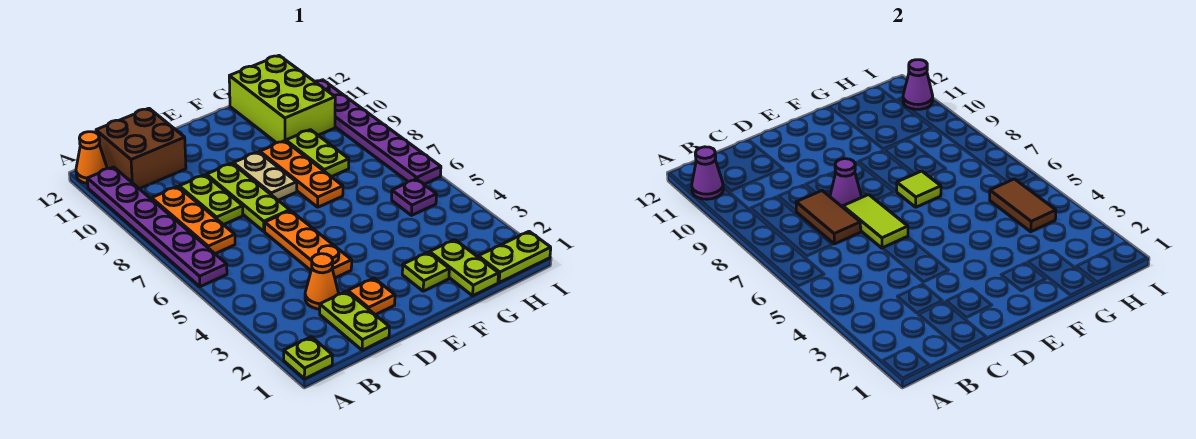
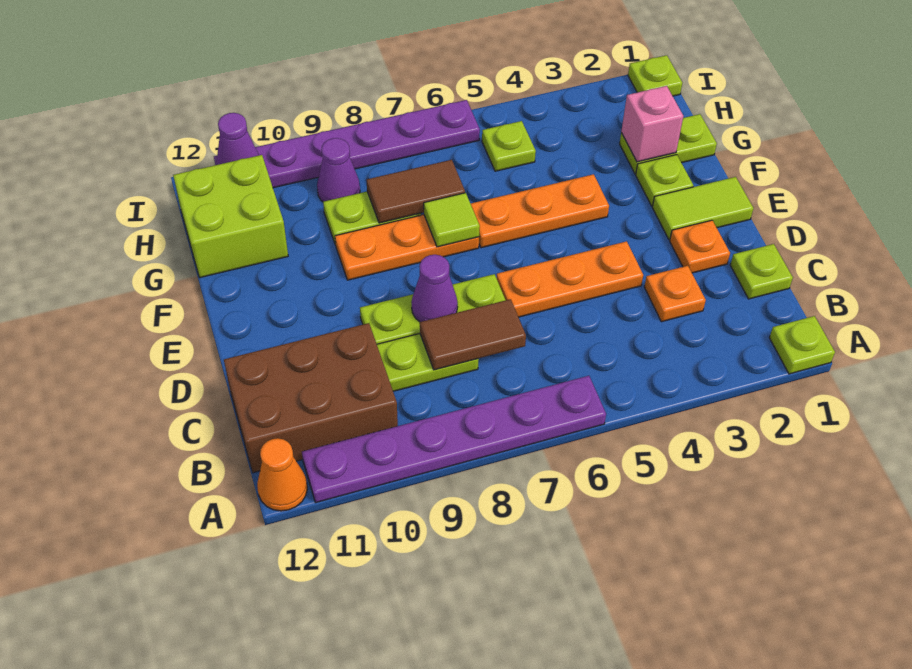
purple cone A11 level 2 -> purple cone H9 level 1
orange plate B7:B9 level 1 -> orange plate F4:F6 level 1
brown brick B11:C12 level 1 -> brown brick B10:C12 level 1
lime plate C1:C2 level 1 -> lime plate C1 level 1
orange cone C3 level 1 -> orange plate C3 level 1
lime tile D6:D7 level 2 -> lime tile E1:E2 level 1
tan plate E8:E9 level 1 -> none
none -> pink brick G2 level 2
lime brick G10:H12 level 1 -> lime brick G11:H12 level 1
lime plate H1:I1 level 1 -> lime plate I1 level 1
brown tile H4:H5 level 2 -> brown tile G7:G8 level 2
purple plate H5 level 1 -> lime plate H5 level 1

